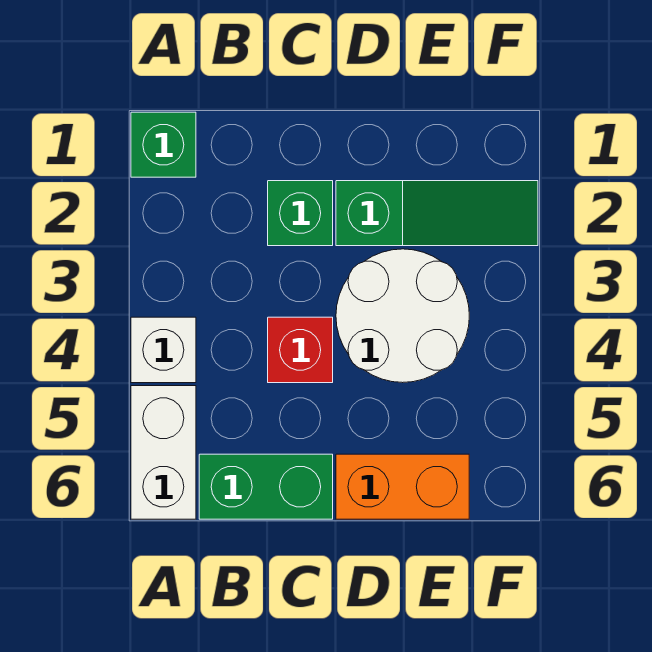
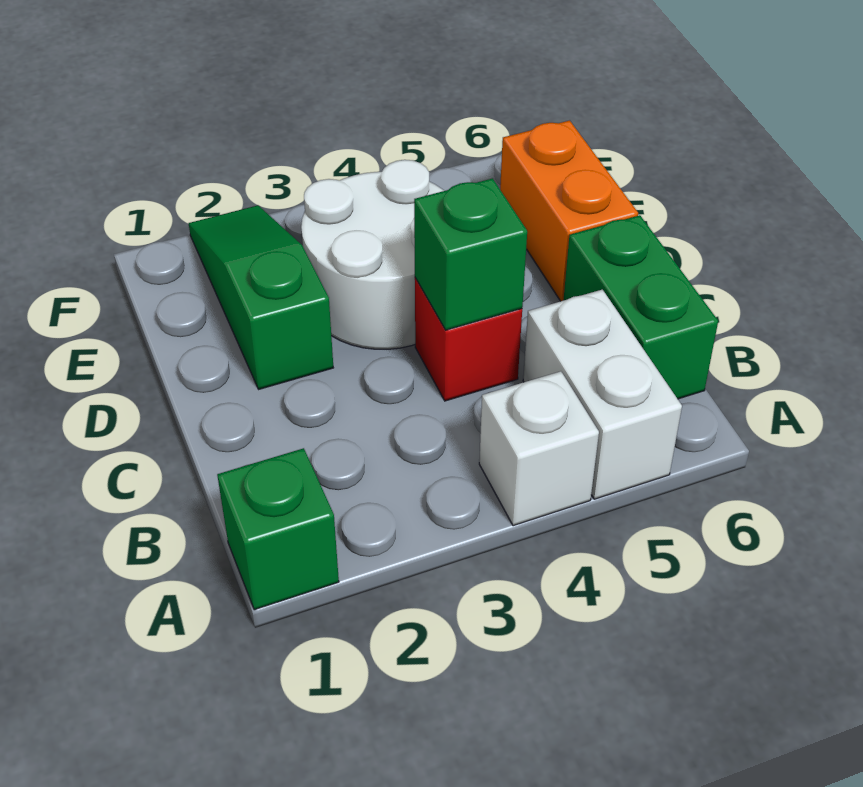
white brick A5:A6 level 1 -> white brick A5:B5 level 1
green brick C2 level 1 -> green brick C4 level 2

